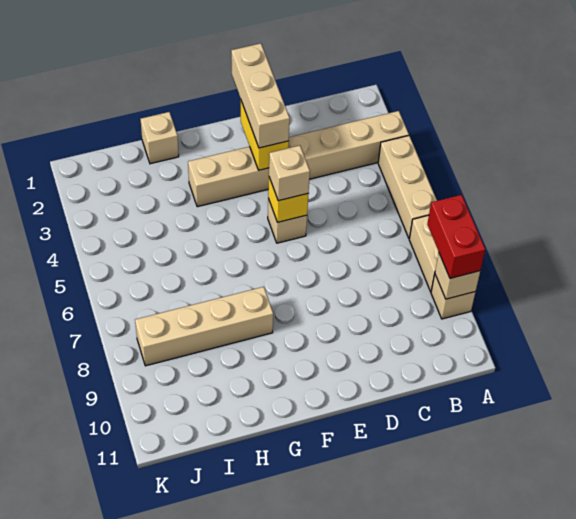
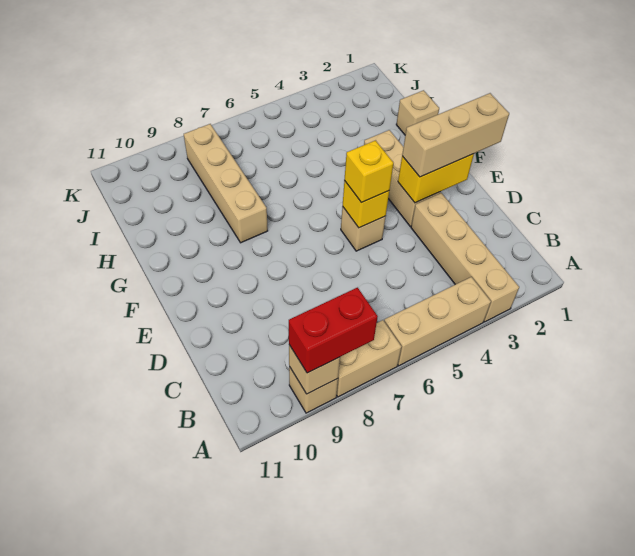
tan brick E5 level 3 -> yellow brick E5 level 3

